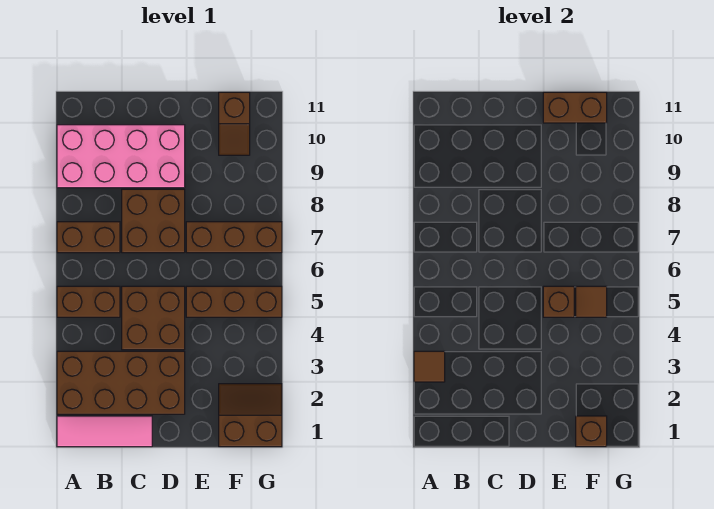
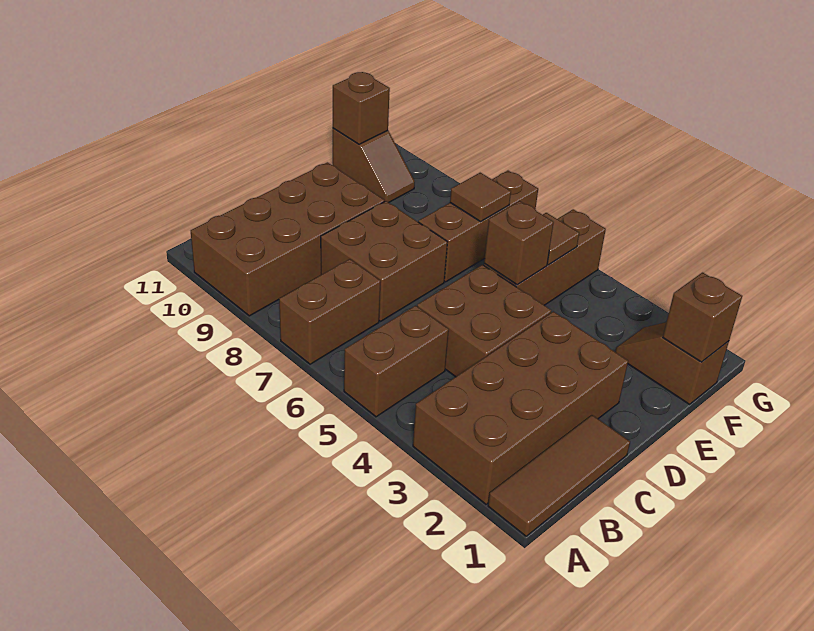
pink tile A1:C1 level 1 -> brown tile A1:C1 level 1
brown tile A3 level 2 -> brown tile F7 level 2
pink brick A9:D10 level 1 -> brown brick A9:D10 level 1
brown brick E11:F11 level 2 -> brown brick F11 level 2
brown slope F1:G2 level 1 top 1 -> brown slope F1:F2 level 1 top 1

